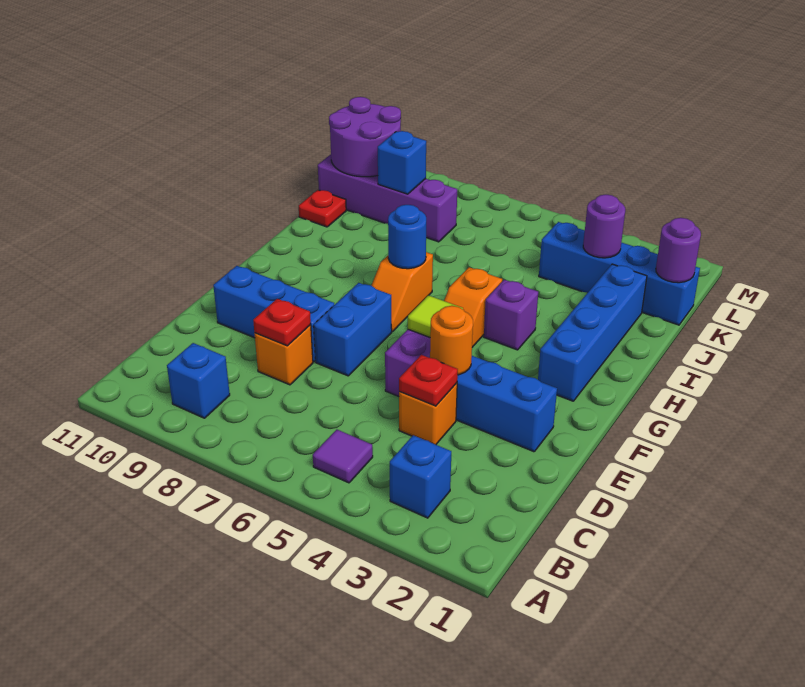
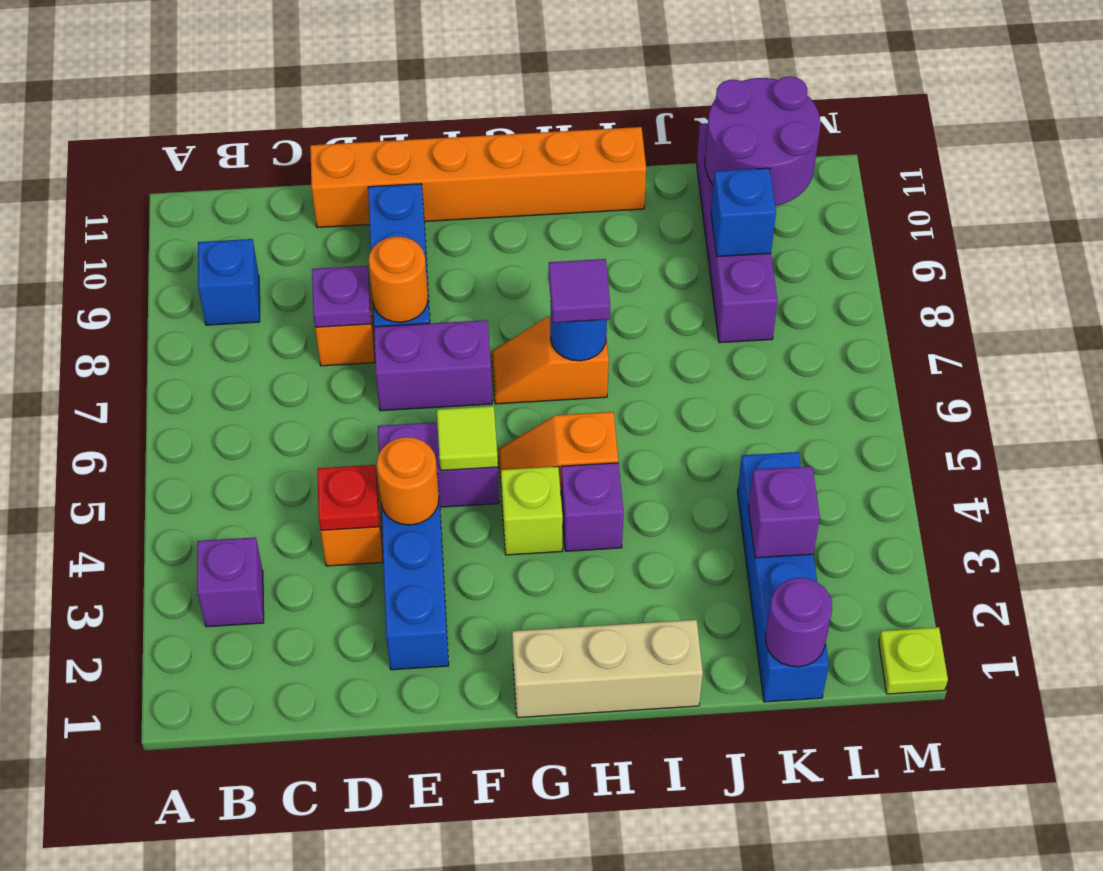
blue brick B3 level 1 -> purple brick B3 level 1
purple tile B5 level 1 -> purple tile H7 level 3
red plate D8 level 2 -> purple plate D8 level 2
none -> orange brick D11:I11 level 1
blue brick E7:F7 level 1 -> purple brick E7:F7 level 1
none -> orange round brick E8 level 2
none -> tan brick G1:I1 level 1
blue brick G2:J2 level 1 -> none
none -> lime brick G4 level 1
red plate J11 level 1 -> none
purple round brick K3 level 2 -> purple brick K3 level 2
none -> lime plate M1 level 1

